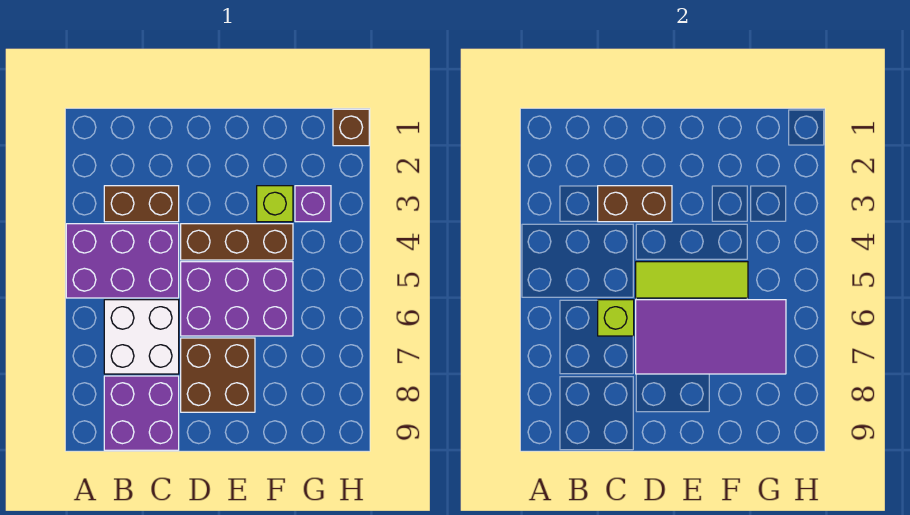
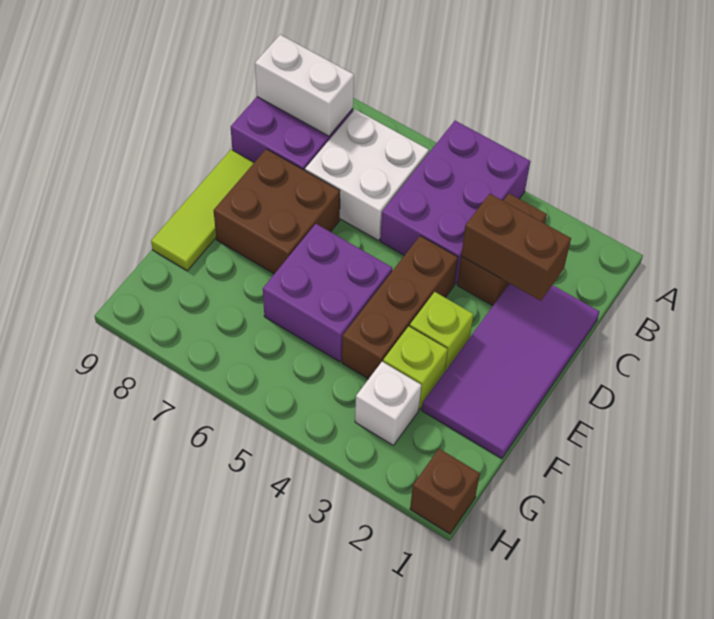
none -> white brick B8:B9 level 2
brown brick C3:D3 level 2 -> brown brick C2:C3 level 2
lime brick C6 level 2 -> lime brick E3 level 1
purple brick D5:F6 level 1 -> purple brick E5:F6 level 1
lime tile D5:F5 level 2 -> lime tile D9:F9 level 1
purple tile D6:G7 level 2 -> purple tile C1:F2 level 1
purple brick G3 level 1 -> white brick G3 level 1

